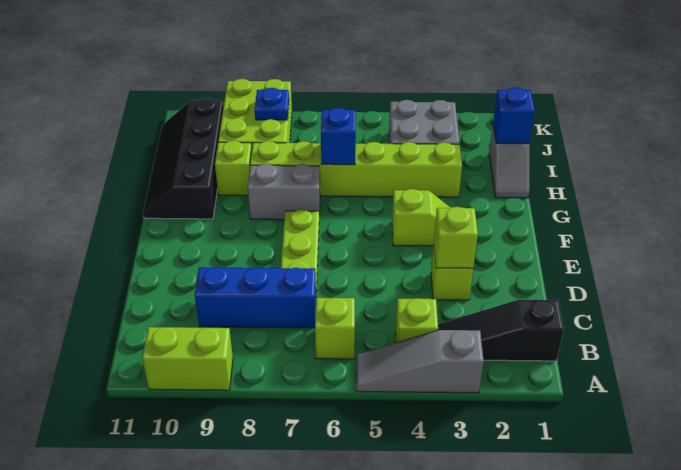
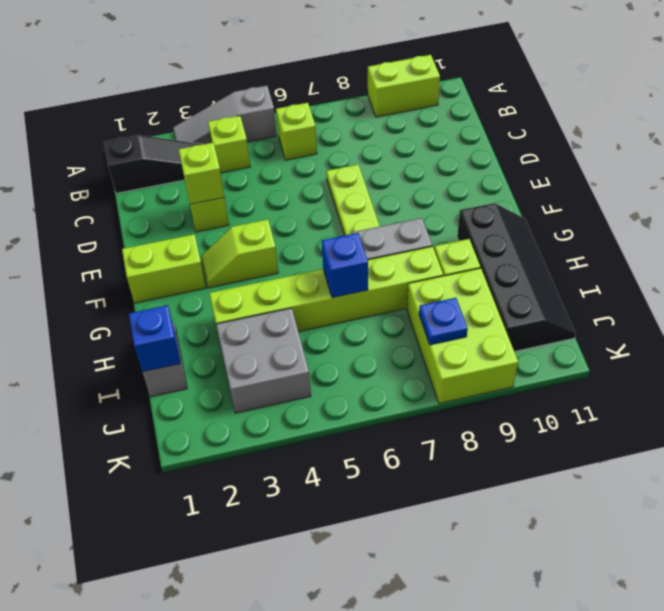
grey slope A3:A5 level 1 top 3 -> grey slope A3:A5 level 1 top 5
blue brick C7:C9 level 1 -> none
none -> lime brick F1:F2 level 1

